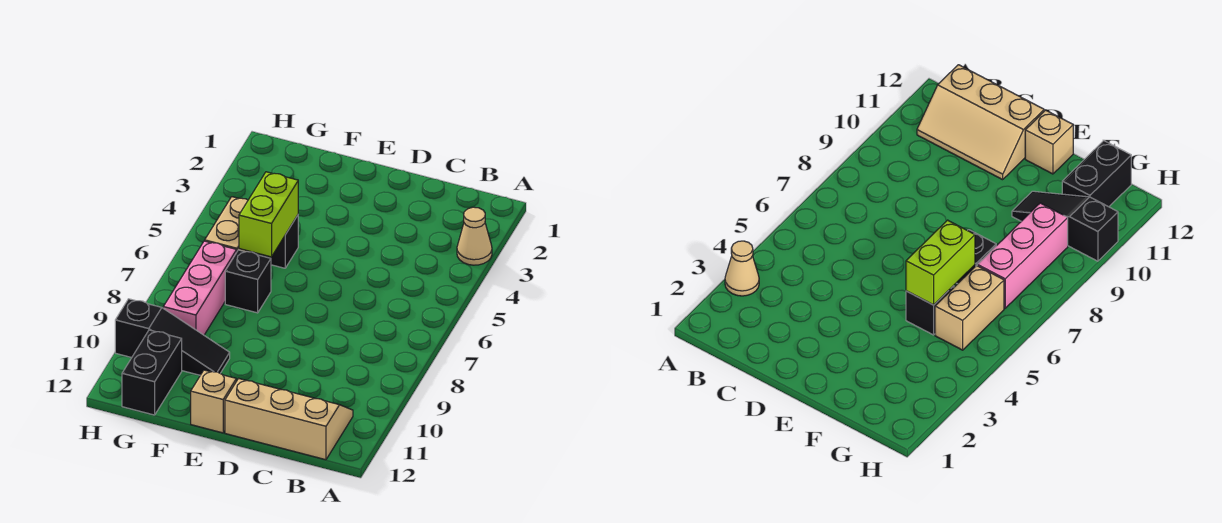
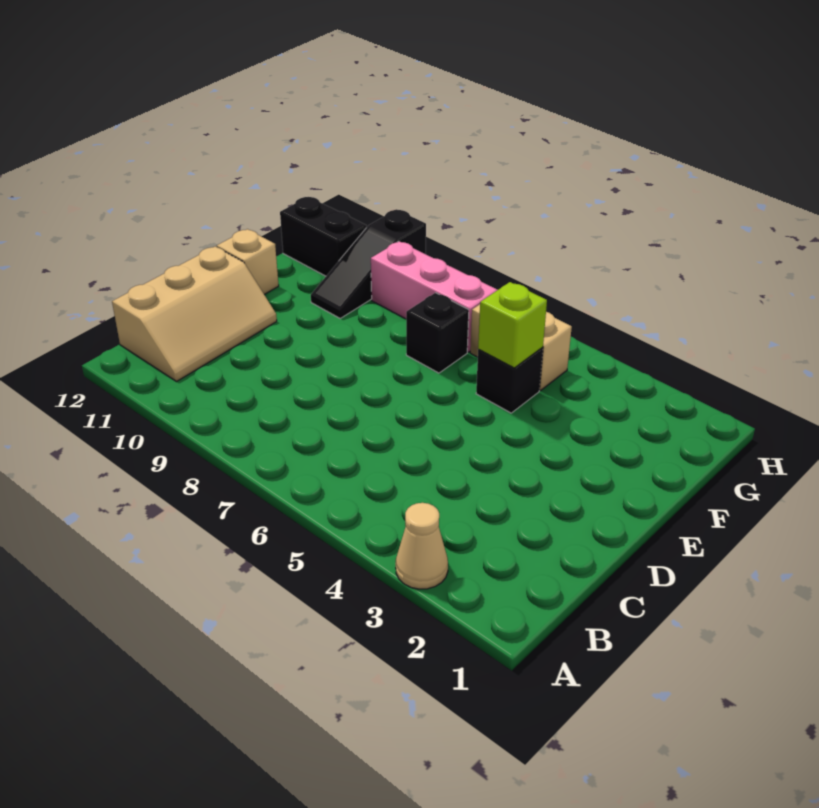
lime brick F5:F6 level 2 -> lime brick F5 level 2

